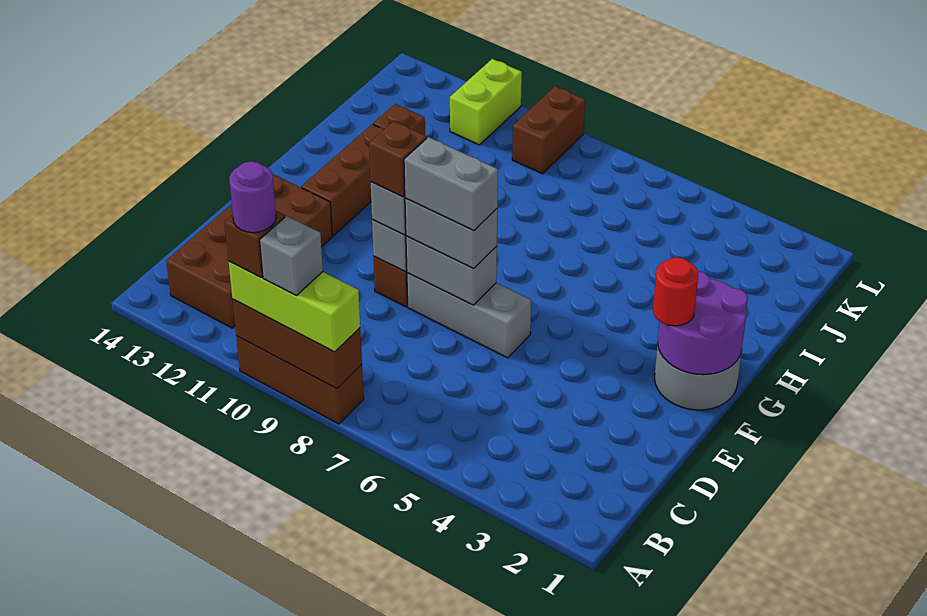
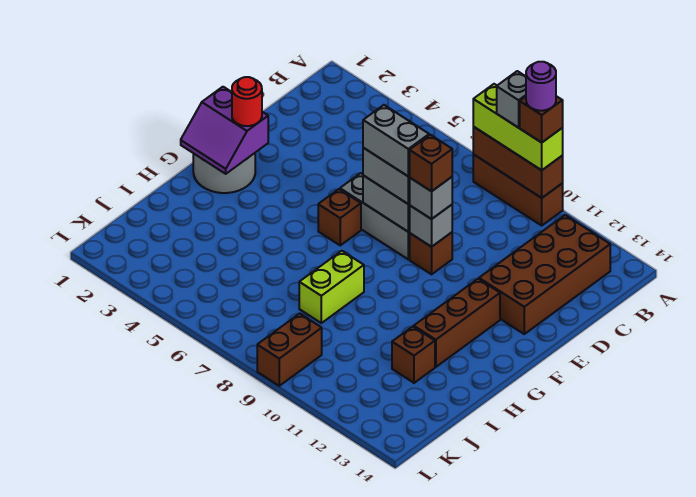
purple round brick F1:G2 level 2 -> purple slope F1:G2 level 2 top F
none -> brown brick F6 level 1
lime brick K11:L11 level 1 -> lime brick H8:I8 level 1

